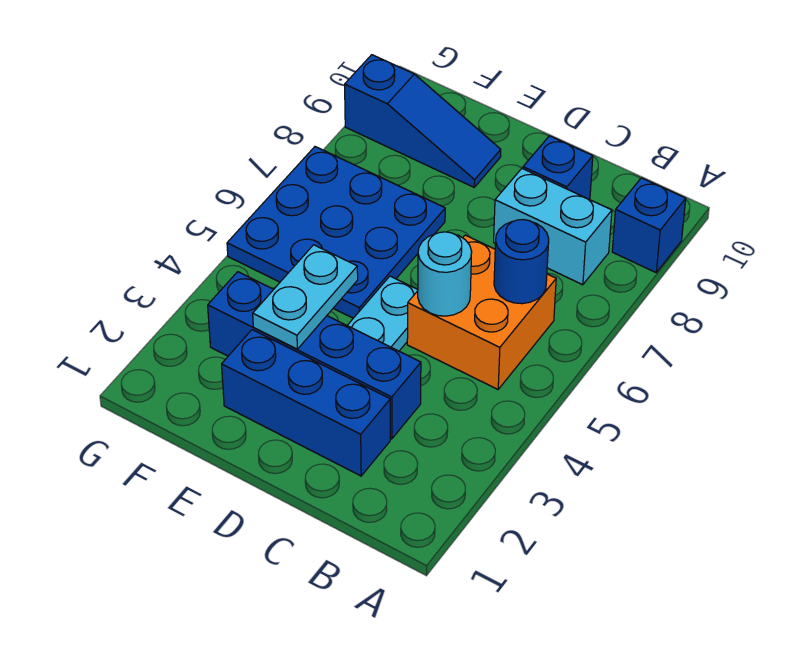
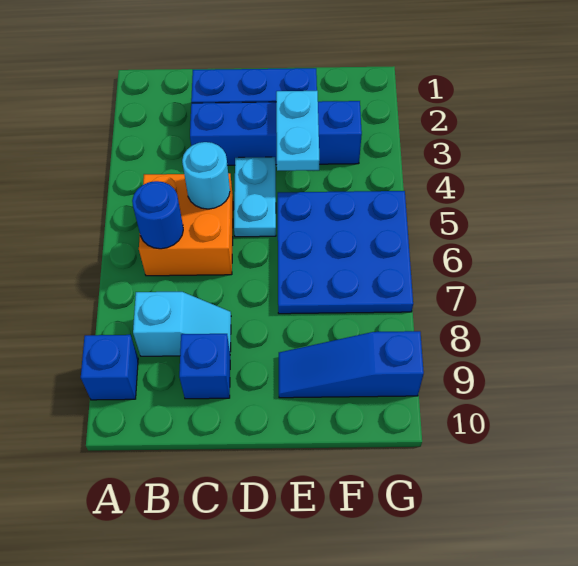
cyan brick B8:C8 level 1 -> cyan slope B8:C8 level 1 top B

